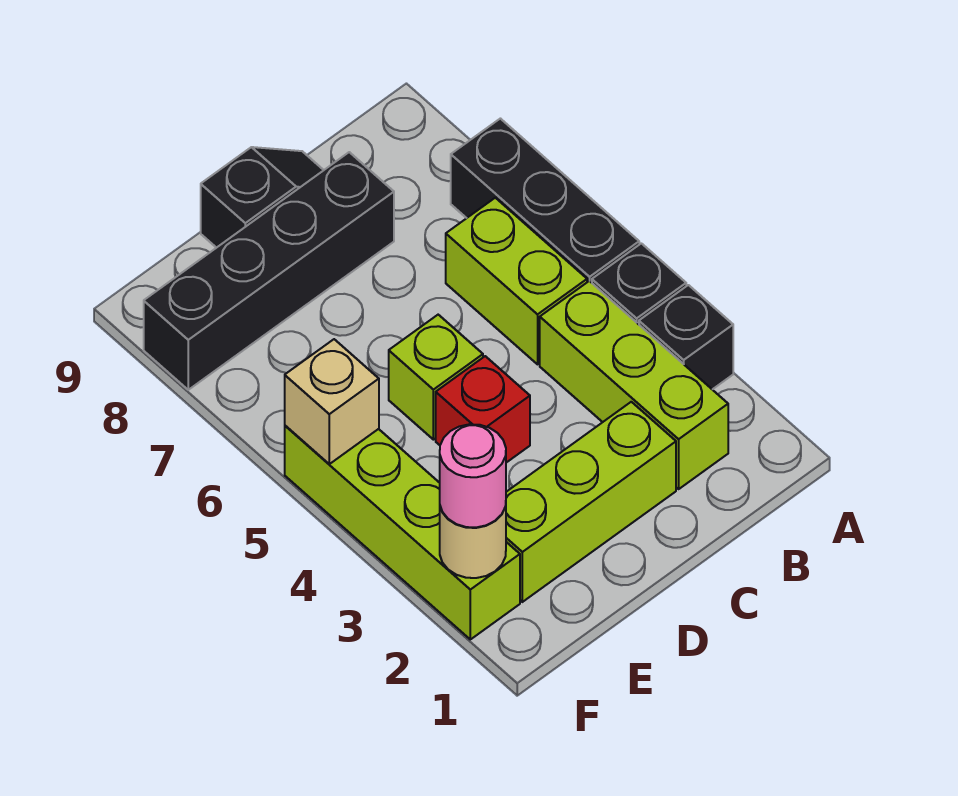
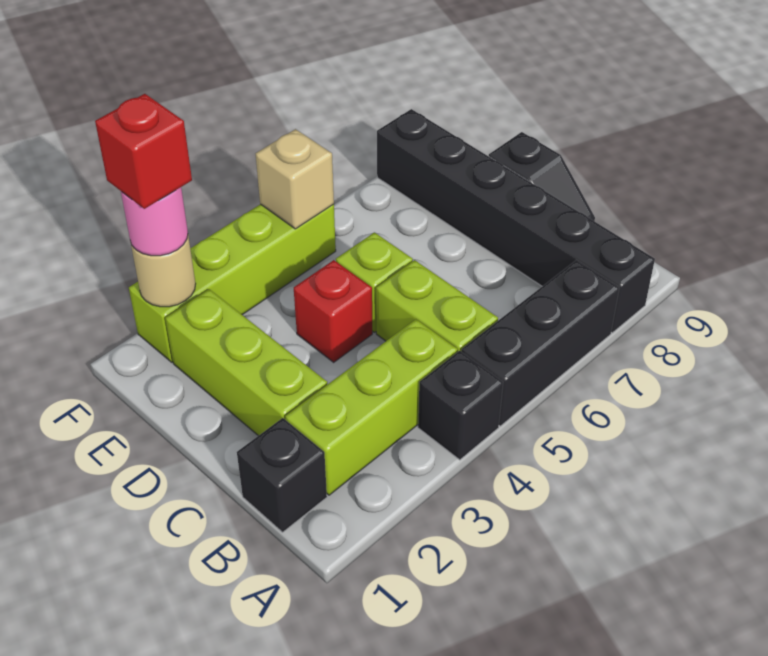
black brick A3 level 1 -> black brick B1 level 1
lime brick B5:B6 level 1 -> lime brick B5:C5 level 1
black brick C8:F8 level 1 -> black brick A8:F8 level 1
none -> red brick F2 level 4

